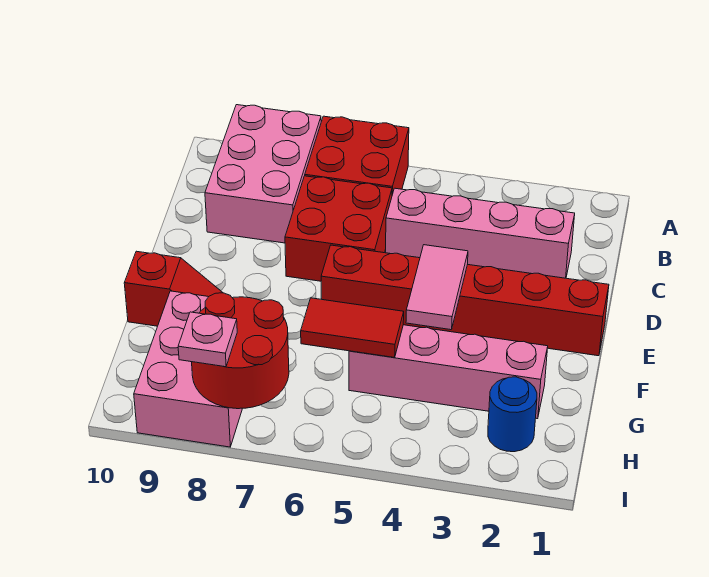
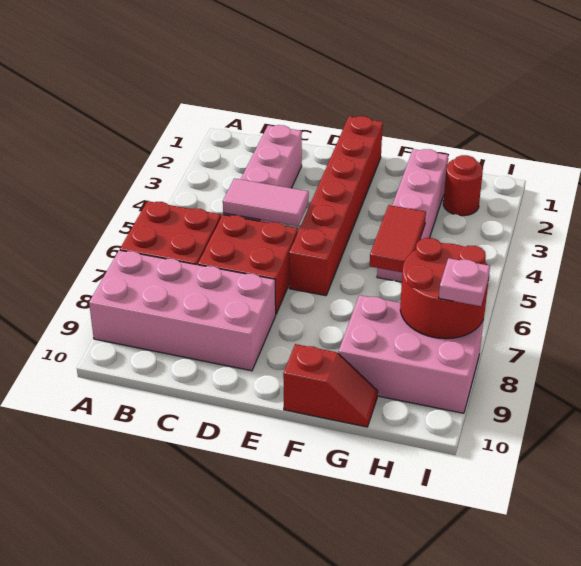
pink brick A8:C9 level 1 -> pink brick A8:D9 level 1
pink tile E4:F4 level 2 -> pink tile C5:D5 level 2
red slope F9:F10 level 1 top 10 -> red slope F10:G10 level 1 top F
blue round brick H2 level 1 -> red round brick H2 level 1

